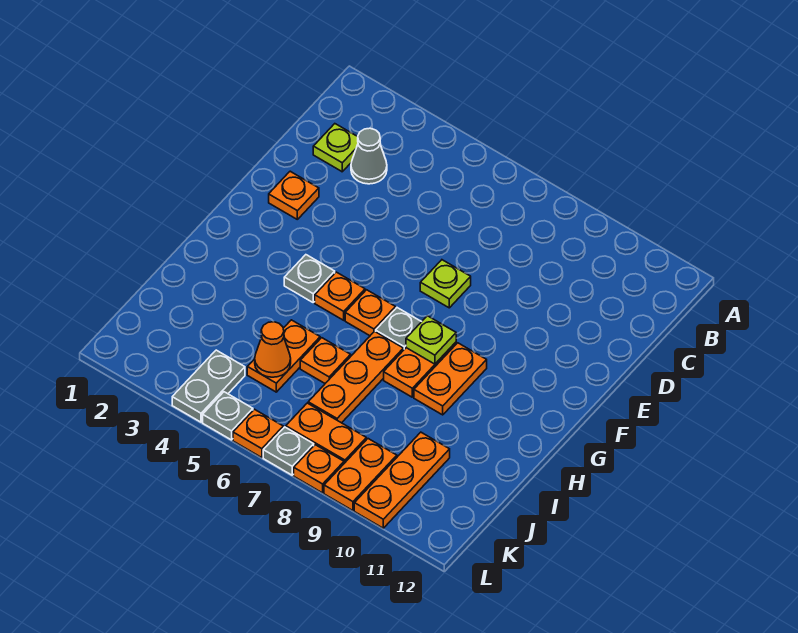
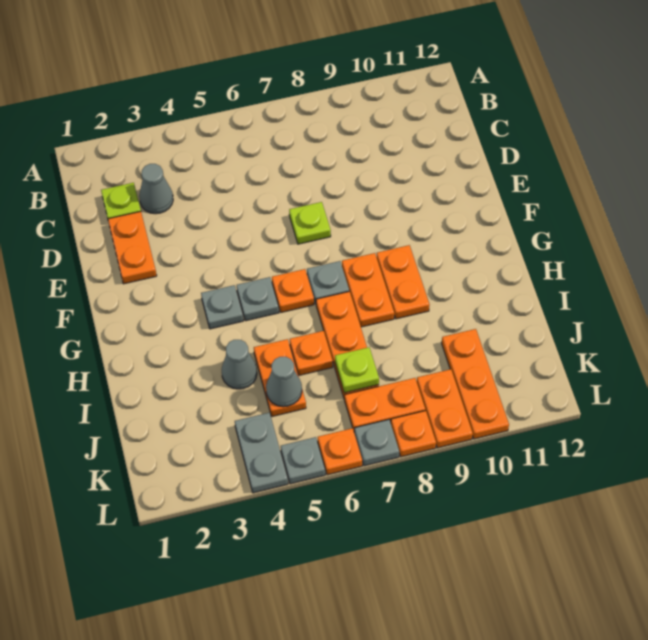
orange plate E2 level 1 -> orange plate D2:E2 level 1
orange plate G5 level 1 -> grey plate G5 level 1
lime plate G8 level 2 -> lime plate J7 level 2
none -> grey cone I4 level 1
orange cone J5 level 2 -> grey cone J5 level 2

